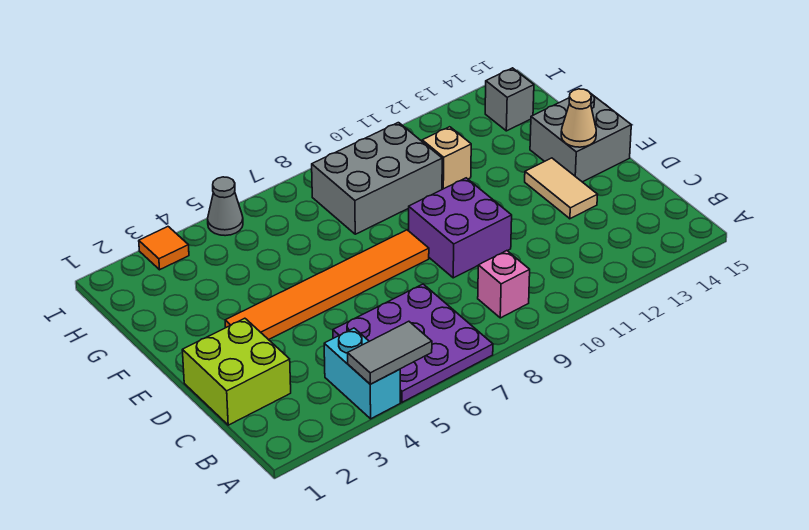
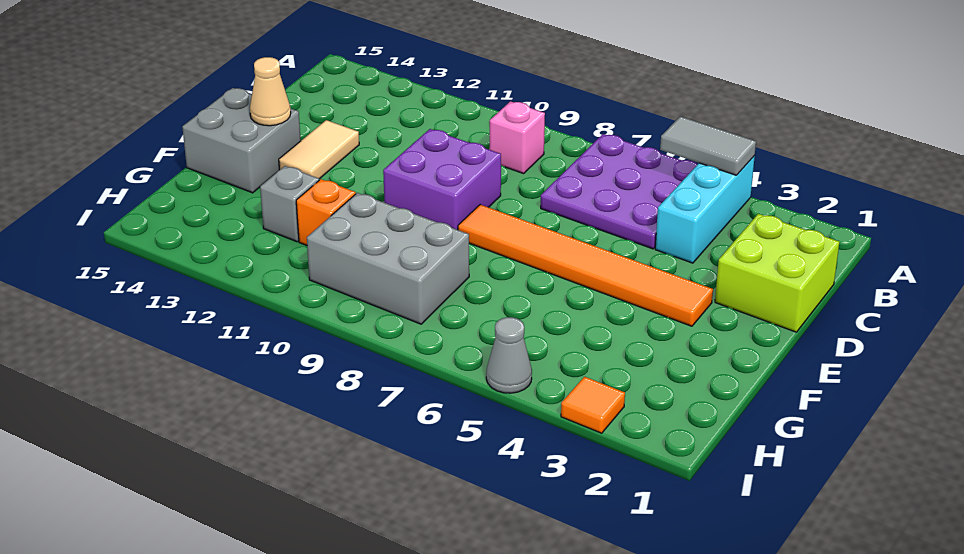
cyan brick A4:B4 level 1 -> cyan brick A4:C4 level 1
tan brick G11 level 1 -> orange brick G11 level 1
grey brick H14 level 1 -> grey brick G12 level 1

